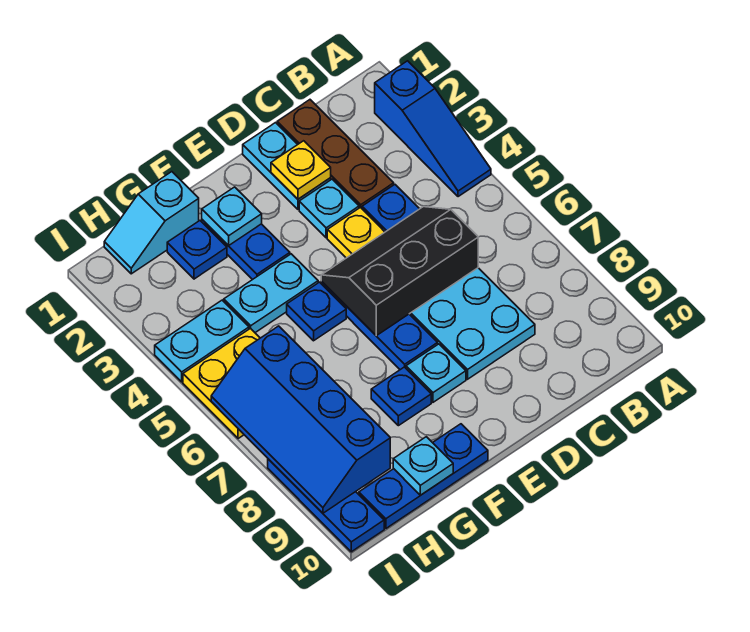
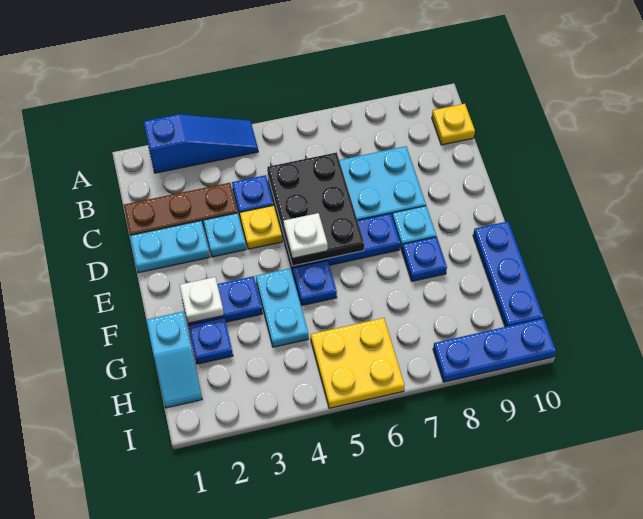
black slope C5:E6 level 2 top 6 -> black plate C5:E6 level 2
yellow plate D2 level 2 -> yellow plate B10 level 1
none -> white plate E5 level 3
cyan plate F2 level 2 -> white plate F2 level 2
cyan plate G10 level 2 -> none
cyan plate H4:I4 level 1 -> none
blue slope H6:I9 level 2 top H -> none

